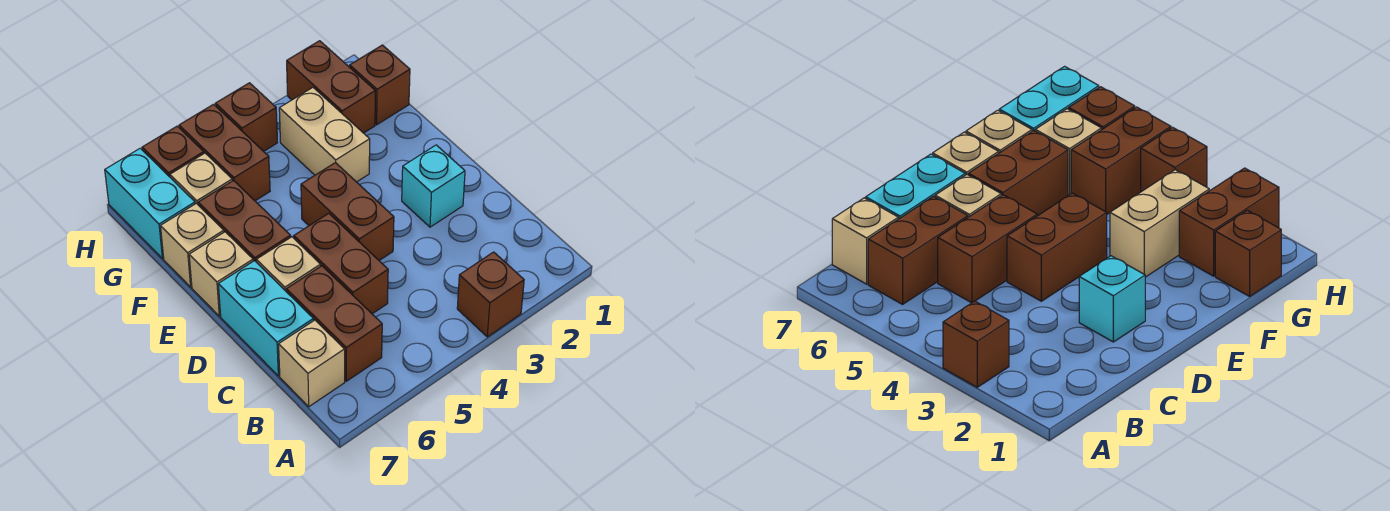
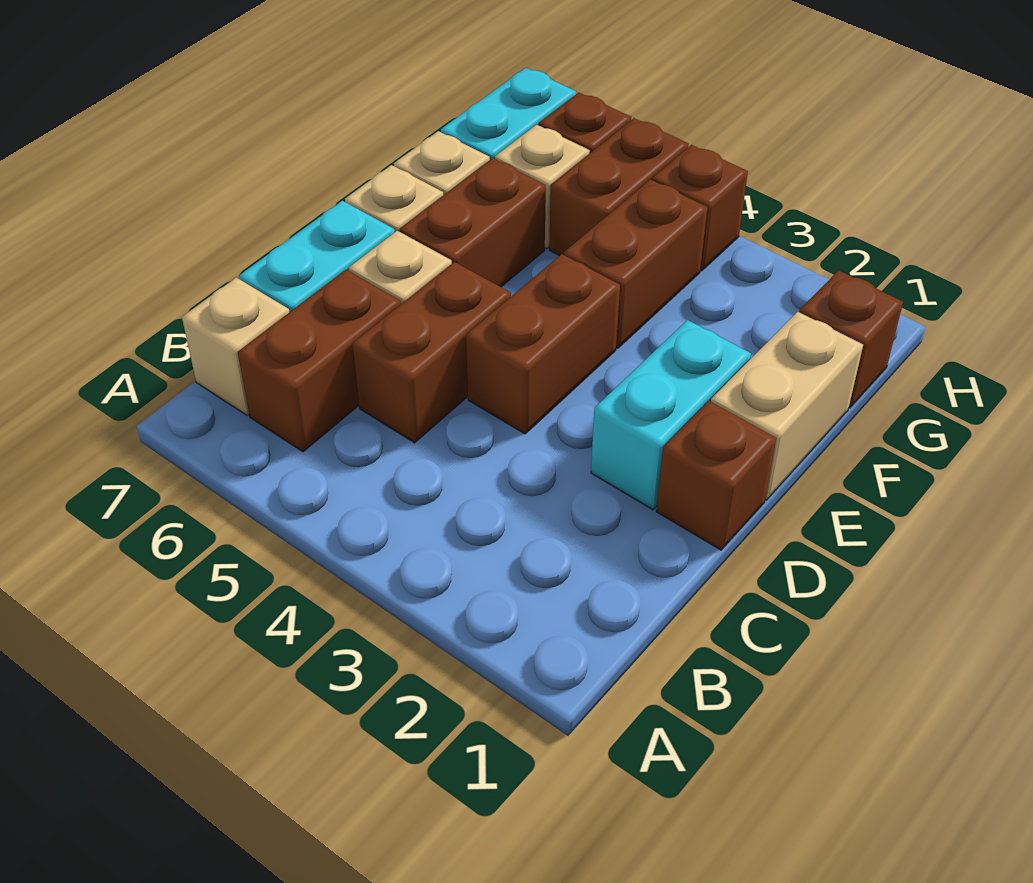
brown brick A3 level 1 -> brown brick D1 level 1
cyan brick D2 level 1 -> cyan brick D2:E2 level 1
tan brick F3:G3 level 1 -> tan brick E1:F1 level 1
brown brick G2:H2 level 1 -> brown brick F4:G4 level 1

